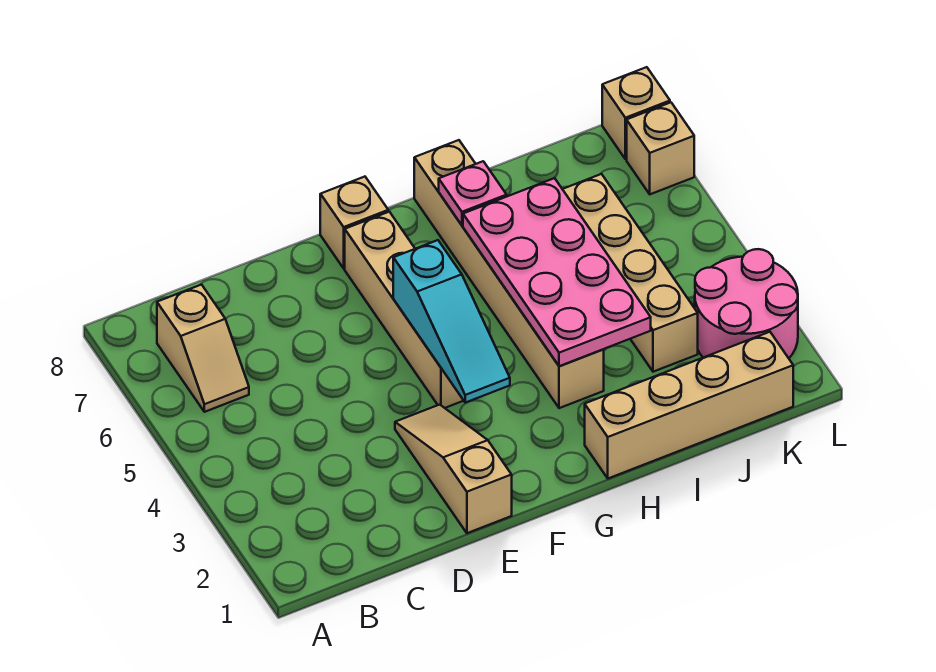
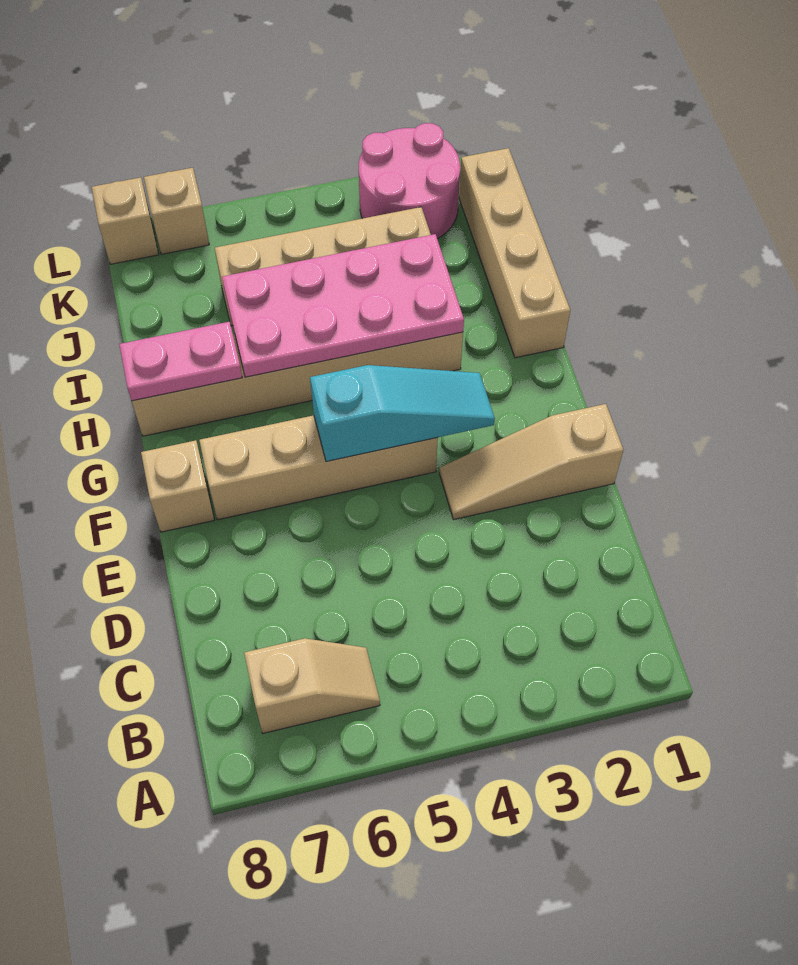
pink plate H7 level 2 -> pink plate H7:H8 level 2

